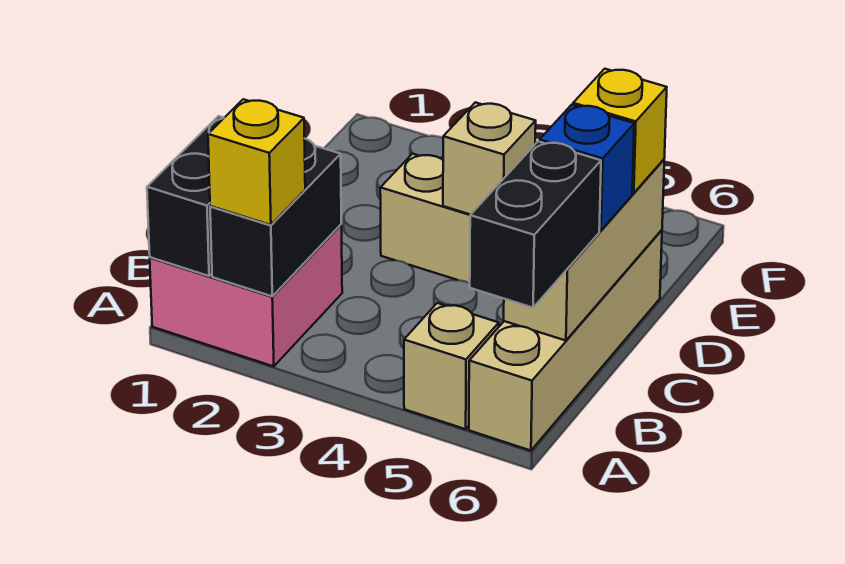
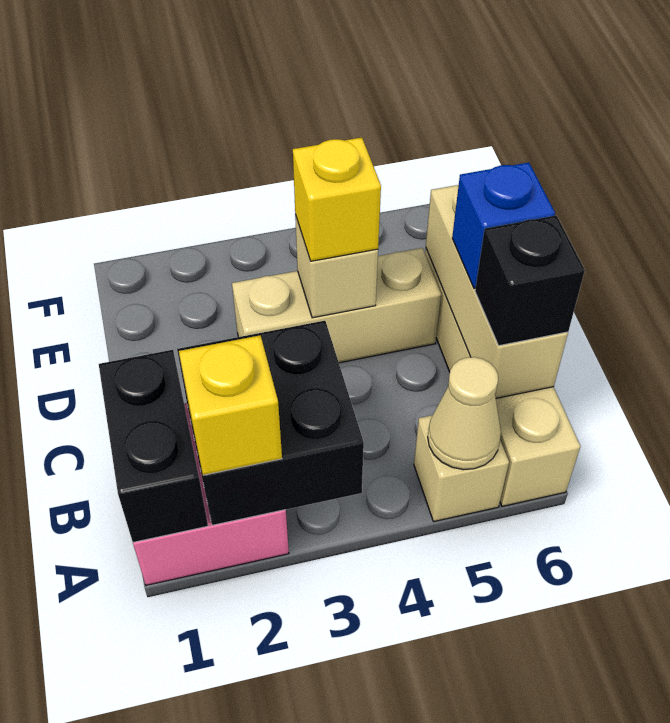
black brick A2:B2 level 2 -> black brick A2:B3 level 2
none -> tan cone A5 level 2
black brick A6:B6 level 3 -> black brick B6 level 3
yellow brick D6 level 3 -> yellow brick D4 level 3

